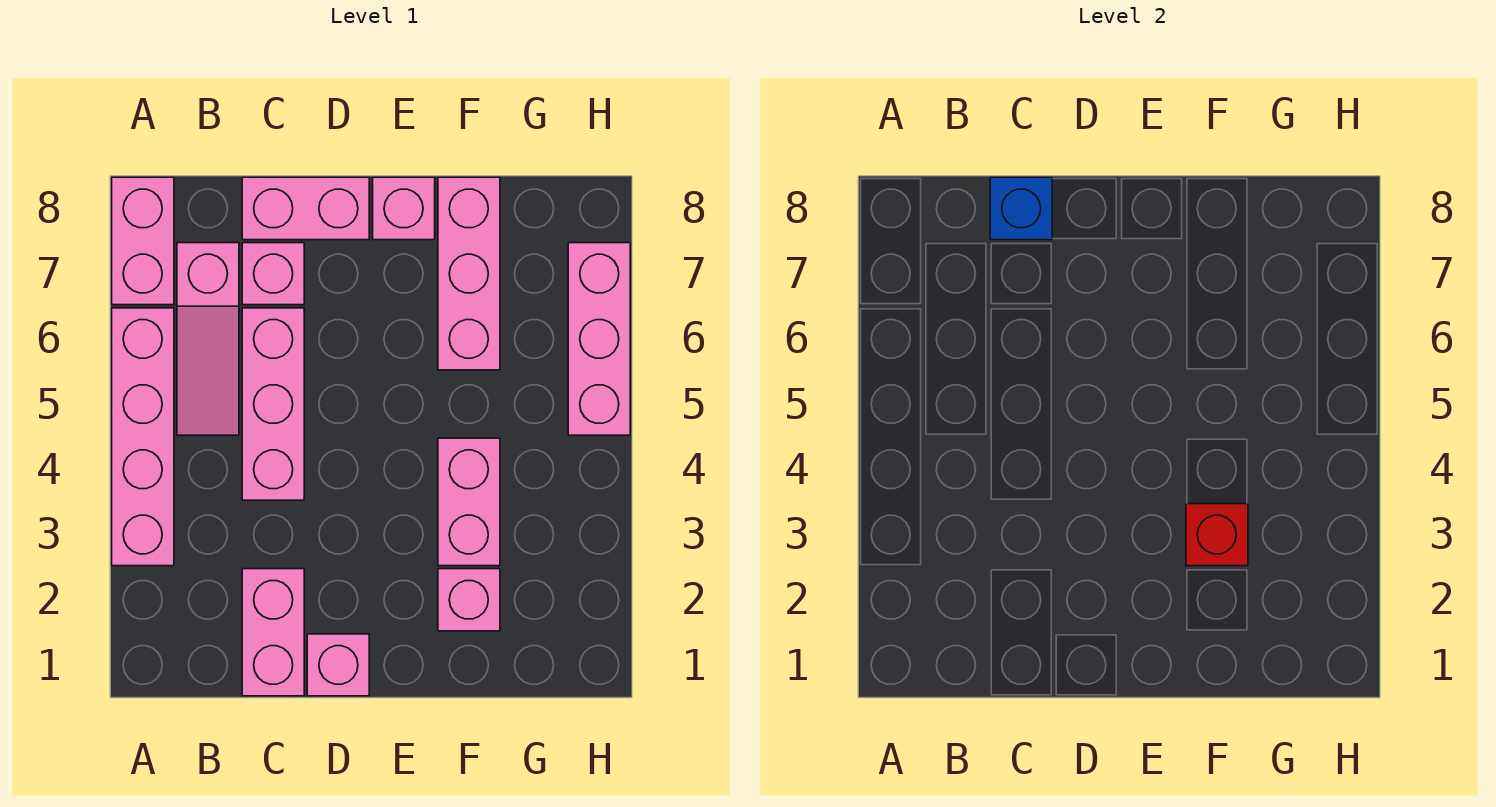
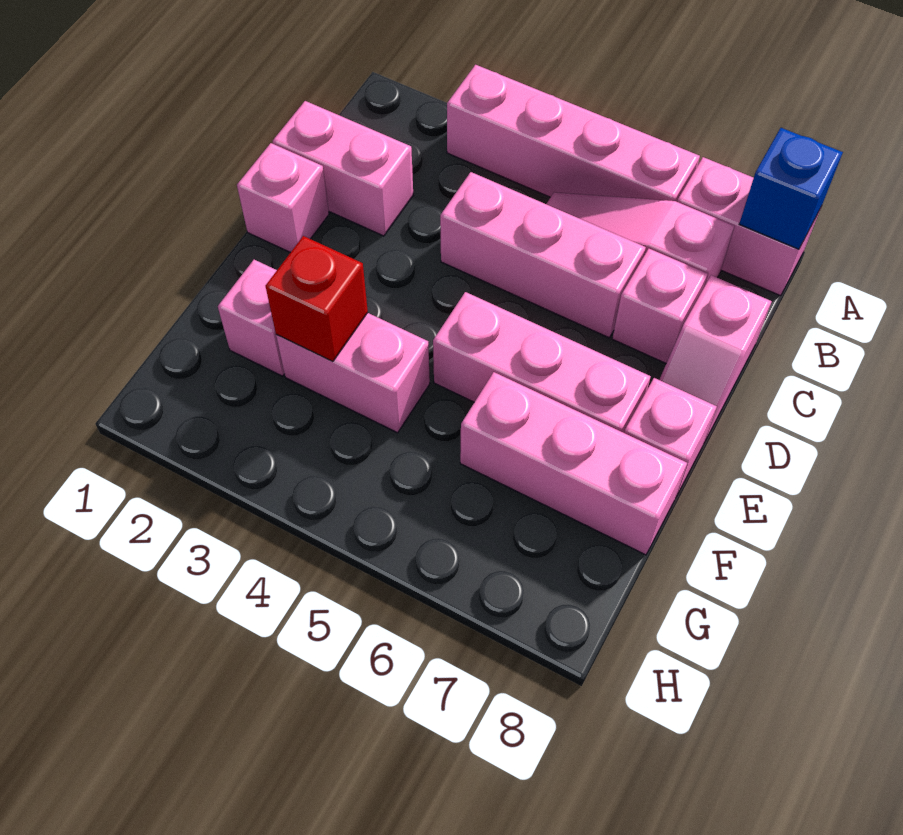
pink brick C8:D8 level 1 -> pink slope C8:D8 level 1 top C
blue brick C8 level 2 -> blue brick A8 level 2
pink brick H5:H7 level 1 -> pink brick E5:E7 level 1

